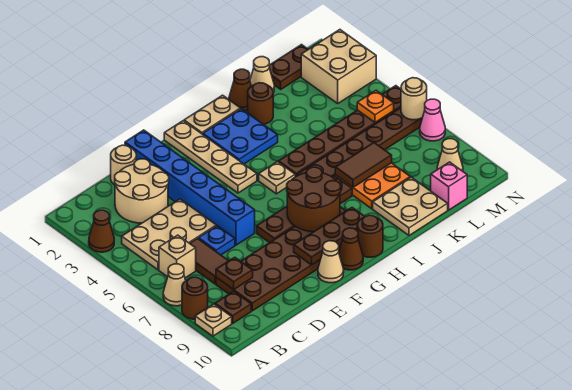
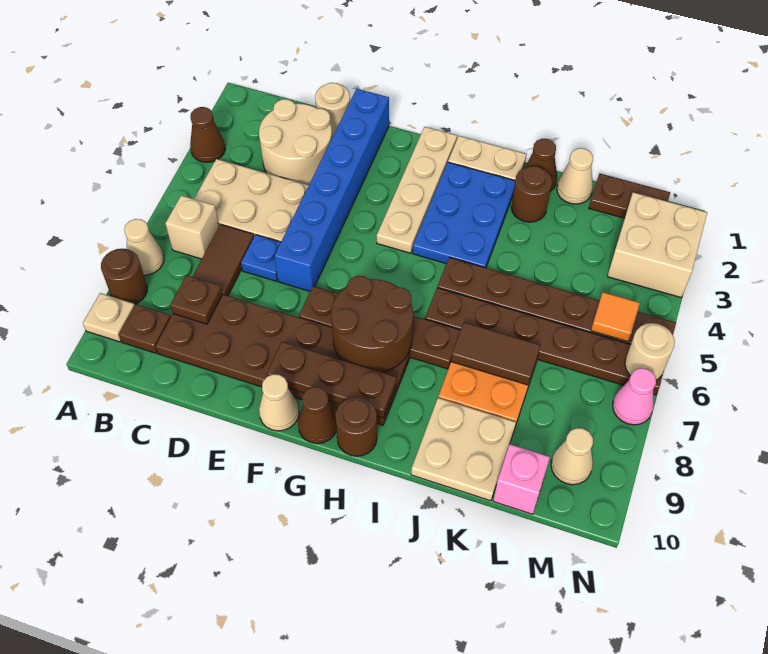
blue plate H2:I3 level 1 -> blue plate H2:I4 level 1
tan plate H5 level 1 -> none
orange plate M5 level 2 -> orange tile M5 level 2

